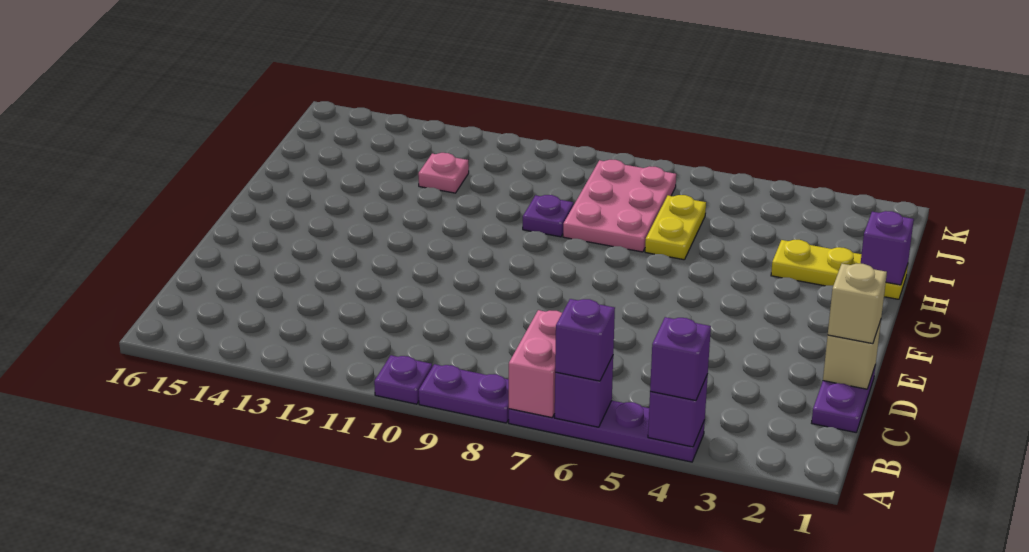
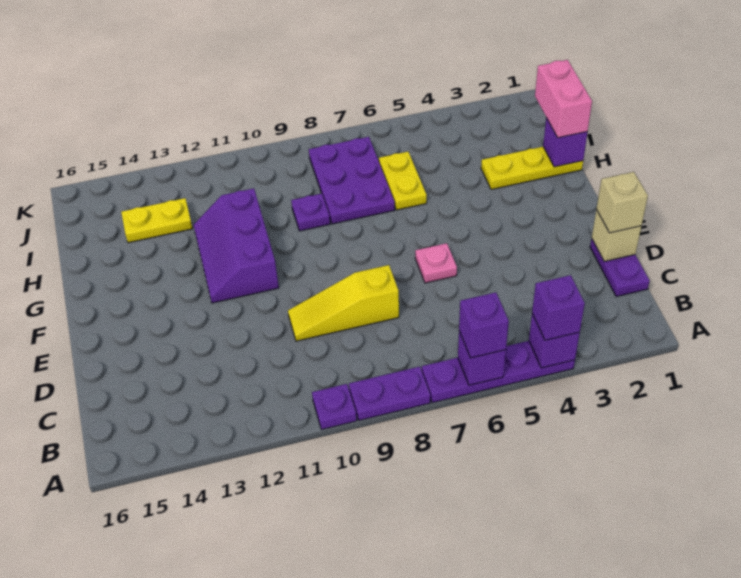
pink brick A7:B7 level 2 -> pink brick H1:I1 level 3
none -> yellow slope D8:D10 level 1 top 8
none -> purple slope F11:H12 level 1 top 11
pink plate H7:J8 level 1 -> purple plate H7:J8 level 1
pink plate I12 level 1 -> pink plate E6 level 1
none -> yellow plate I13:I14 level 1

